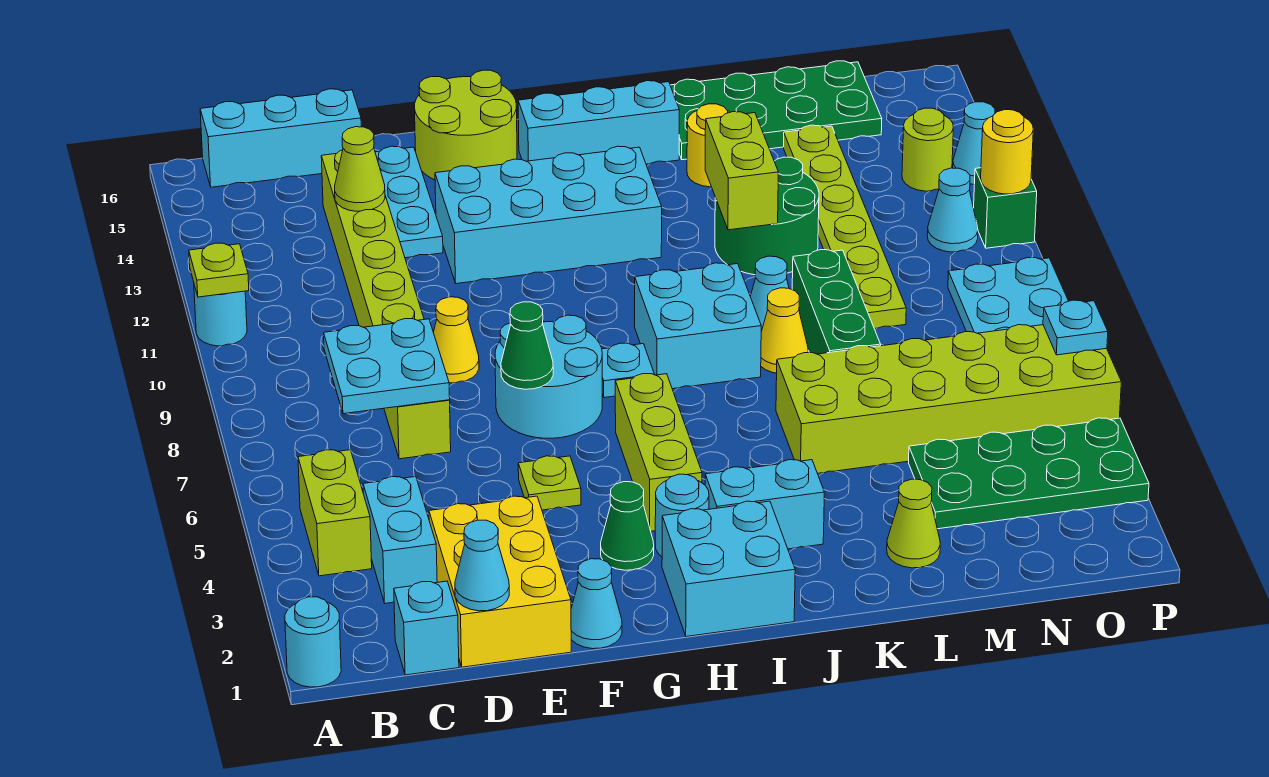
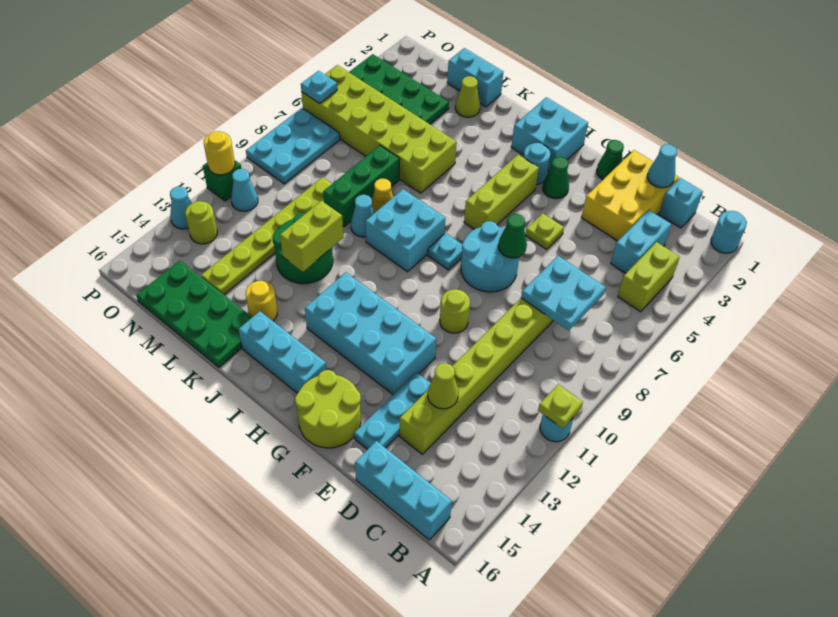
yellow cone E9 level 1 -> none
cyan cone F1 level 1 -> green cone F1 level 1
none -> lime round brick F10 level 1
cyan brick I3:J3 level 1 -> cyan brick L1:M1 level 1

